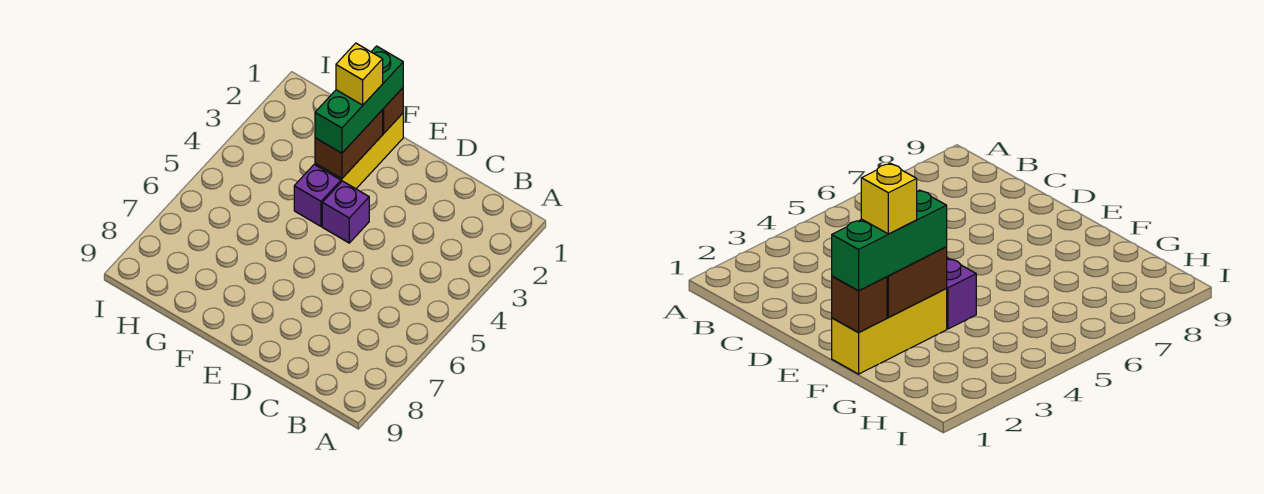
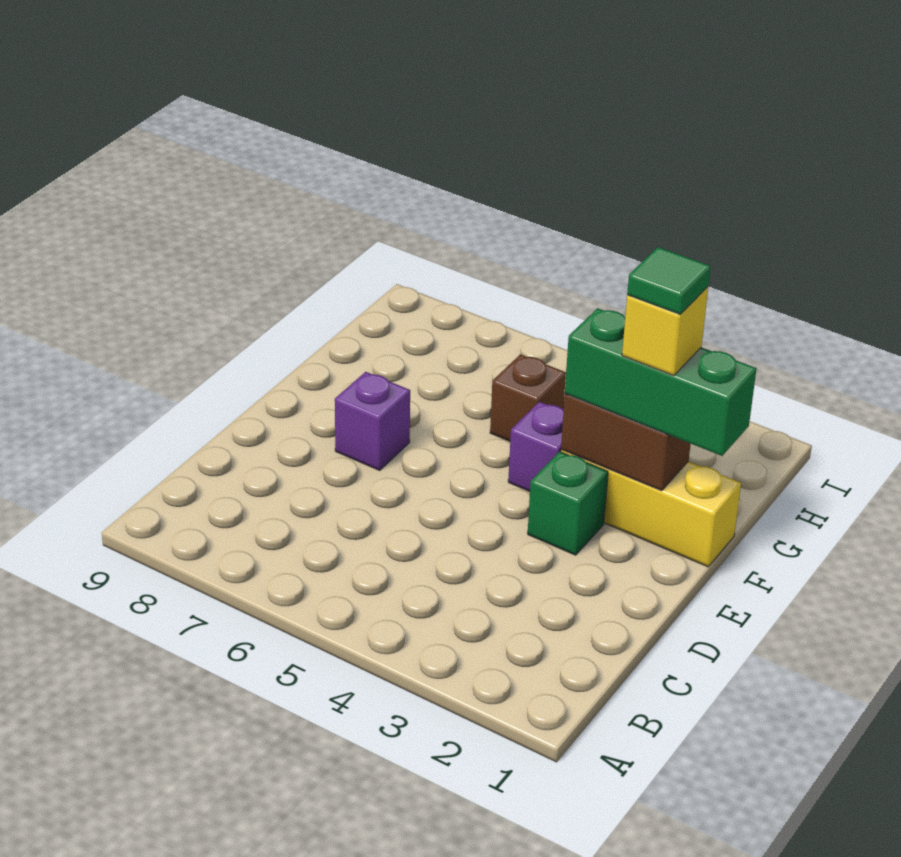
none -> green brick E3 level 1
purple brick E4 level 1 -> purple brick E7 level 1
brown brick F1 level 2 -> brown brick G5 level 1
none -> green tile F2 level 5

